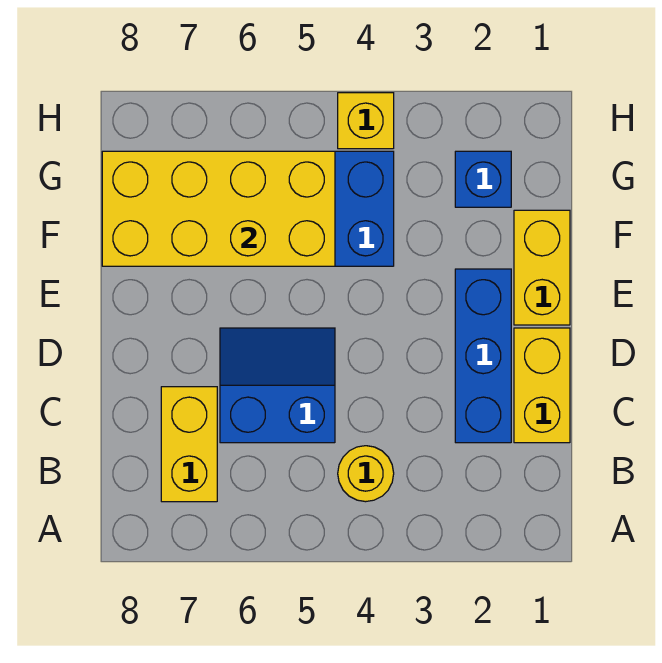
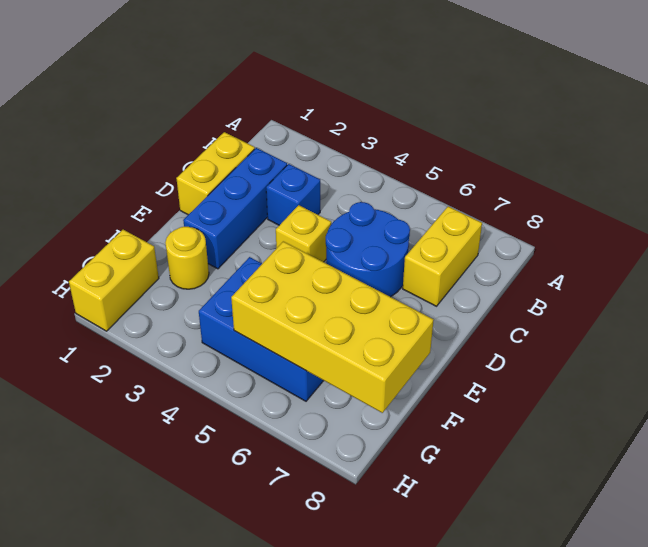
yellow round brick B4 level 1 -> yellow round brick F2 level 1
blue slope C5:D6 level 1 top C -> blue round brick C5:D6 level 1
yellow brick E1:F1 level 1 -> yellow brick G1:H1 level 1
blue brick G2 level 1 -> blue brick C3 level 1
yellow brick H4 level 1 -> yellow brick D4 level 1

